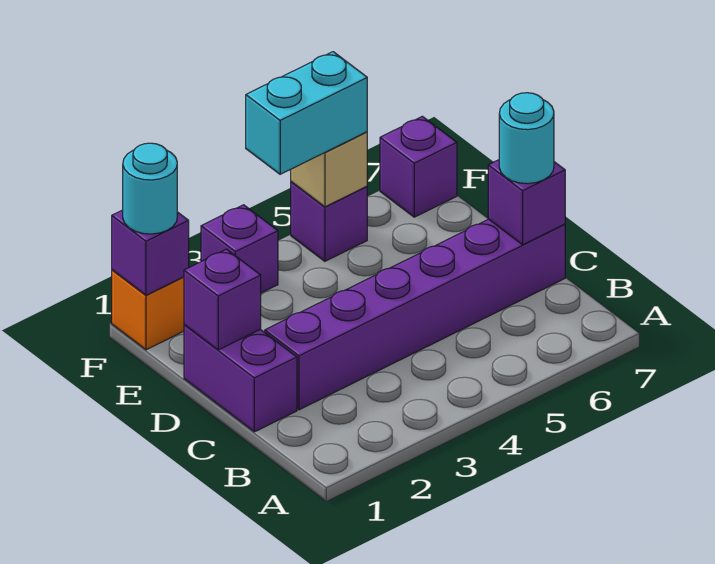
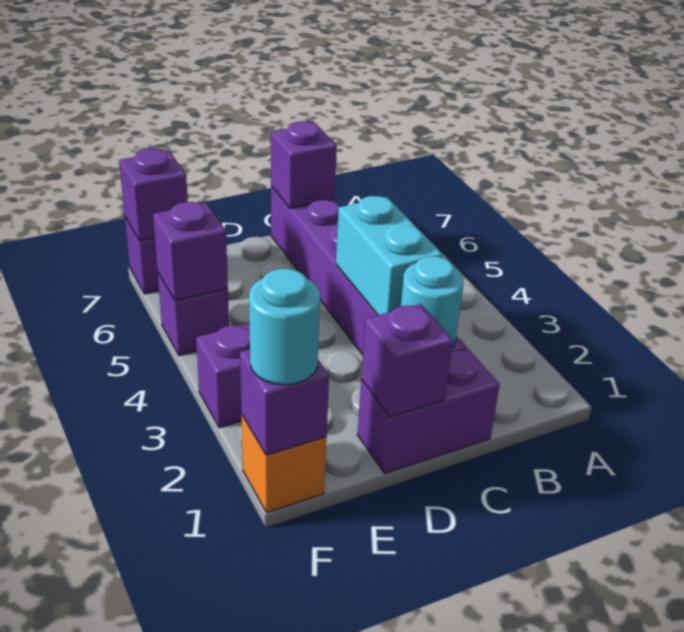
cyan round brick C7 level 3 -> cyan round brick C2 level 2
cyan brick F4:F5 level 3 -> cyan brick C3:C4 level 2
tan brick F5 level 2 -> purple brick F5 level 2
none -> purple brick F7 level 2

